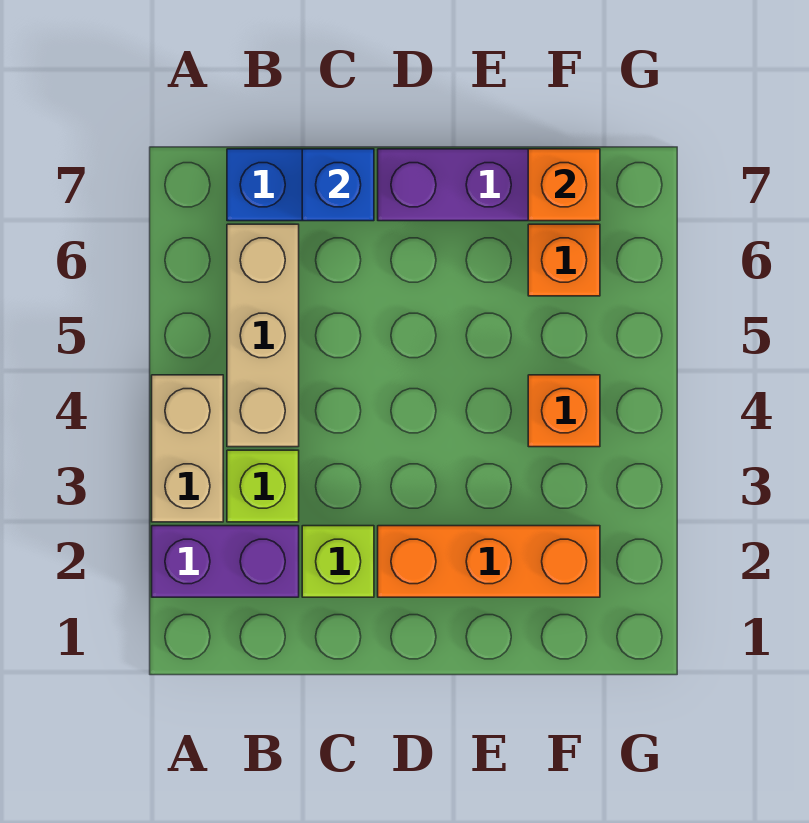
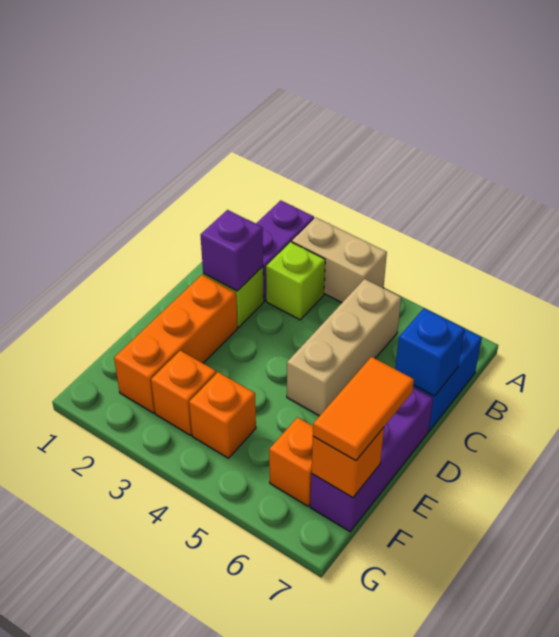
tan brick B4:B6 level 1 -> tan brick B5:D5 level 1
none -> purple brick C2 level 2
none -> orange tile E7:F7 level 3
none -> orange brick F3 level 1

